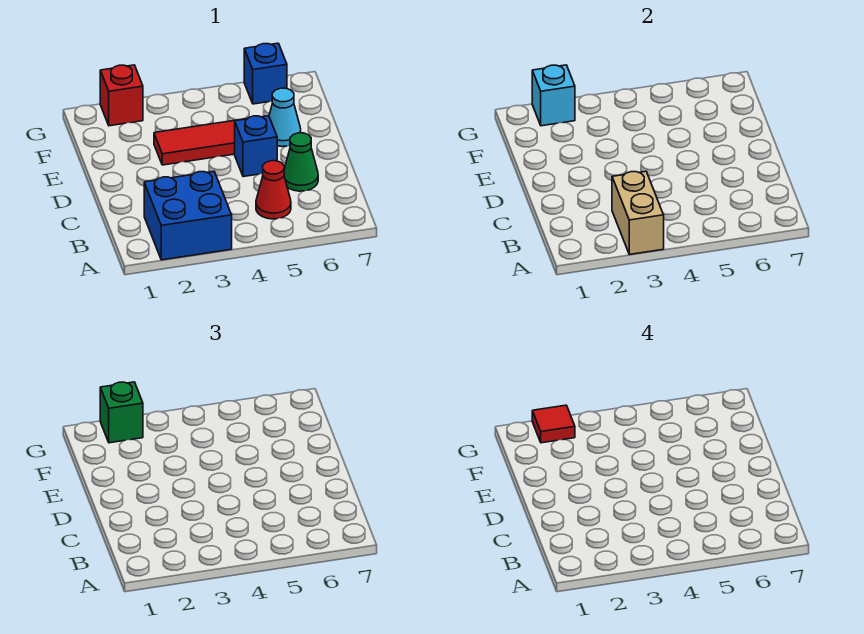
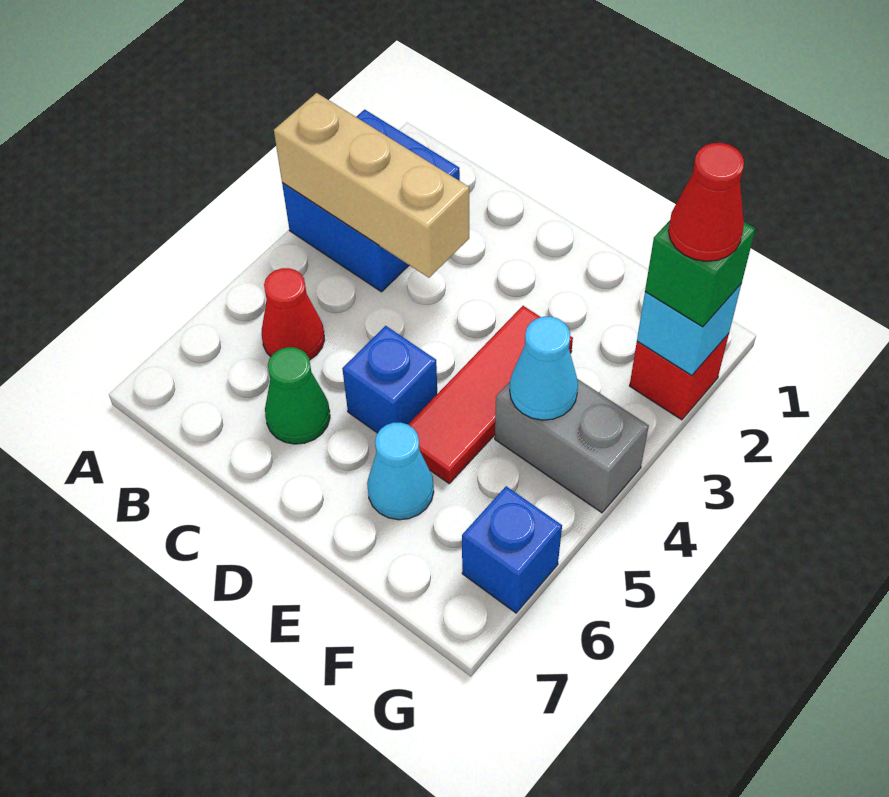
tan brick A3:B3 level 2 -> tan brick A3:C3 level 2
none -> grey brick F4:G4 level 1
none -> cyan cone F4 level 2
red tile G2 level 4 -> red cone G2 level 4

